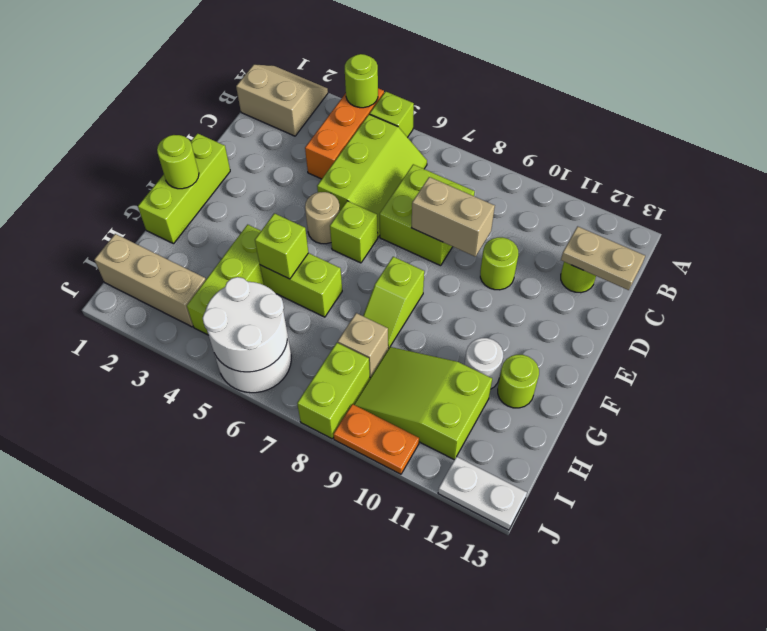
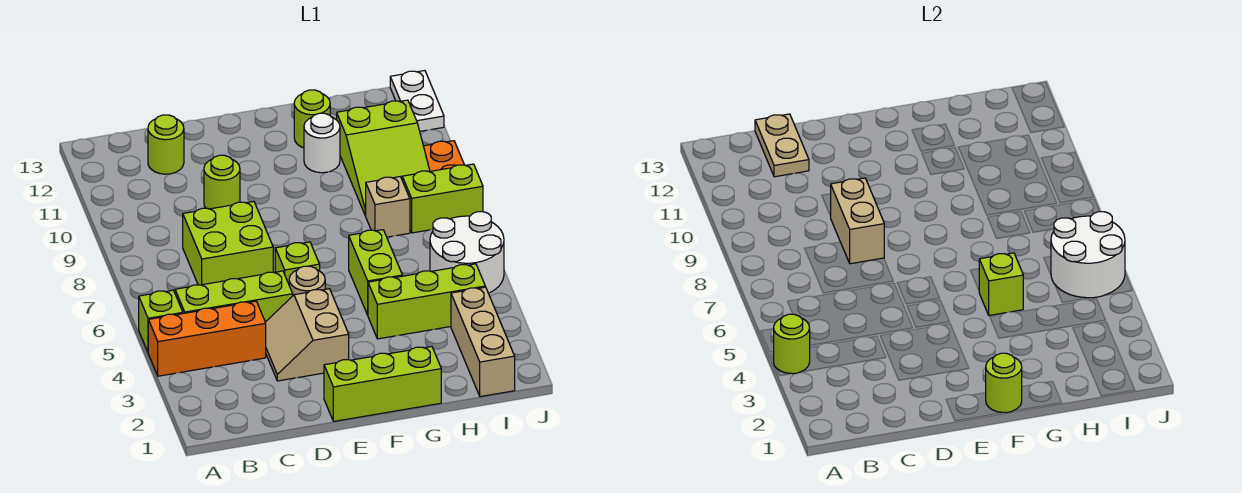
tan slope A1:B2 level 1 top B -> tan slope D3:E4 level 1 top E
lime slope F8:G8 level 1 top F -> none

